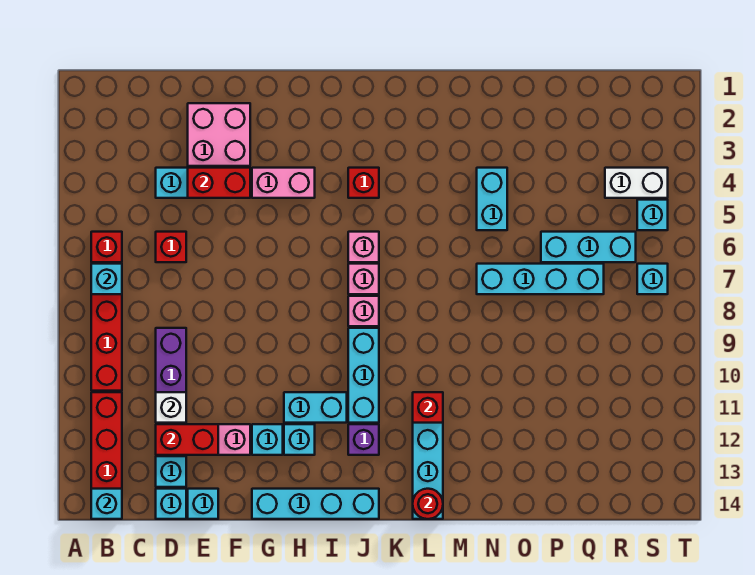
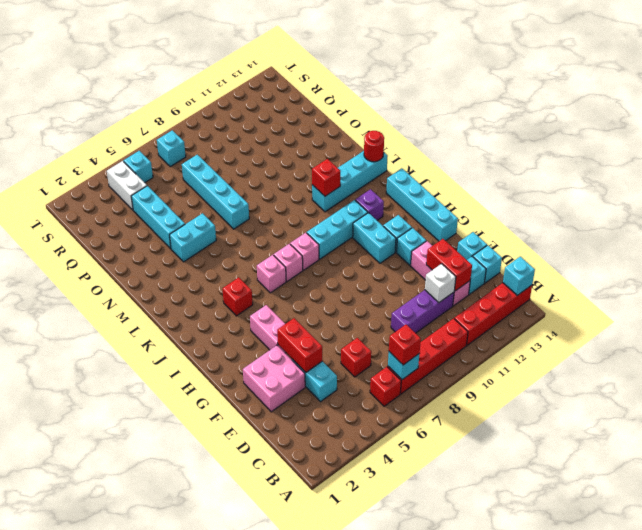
none -> red brick B7 level 3
cyan brick P6:R6 level 1 -> cyan brick O4:Q4 level 1

